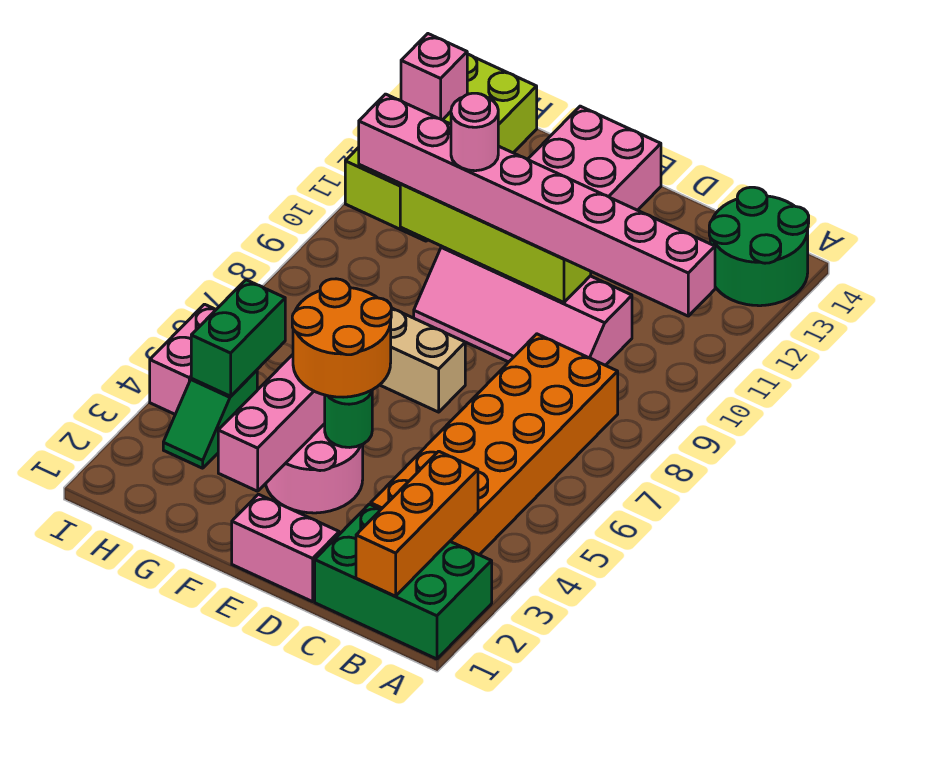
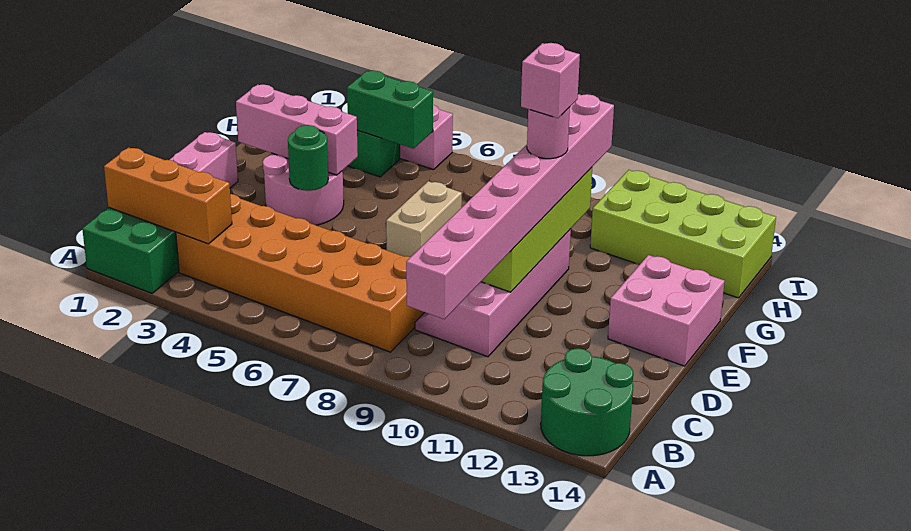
orange round brick E4:F5 level 3 -> none
pink brick I13 level 2 -> pink brick F10 level 5

